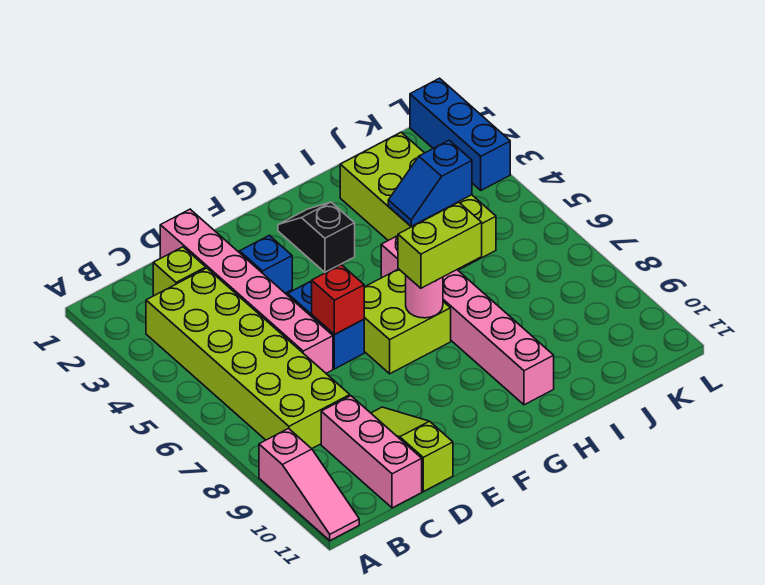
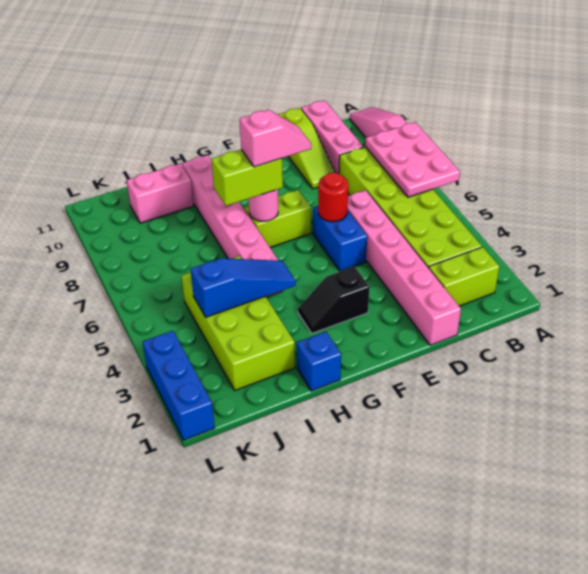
none -> pink plate A6:B8 level 2
lime brick C2 level 1 -> lime brick B2:C2 level 1
blue brick E3 level 1 -> blue brick H1 level 1
red brick E6 level 2 -> red round brick E6 level 2
lime brick F6:G7 level 1 -> lime brick F7:G7 level 1
none -> pink slope F7:G7 level 4 top G
black slope G2:G3 level 1 top 3 -> black slope F3:G3 level 1 top F
blue slope I4:J4 level 2 top J -> blue slope H4:J4 level 2 top J
none -> pink brick I10:J10 level 1

